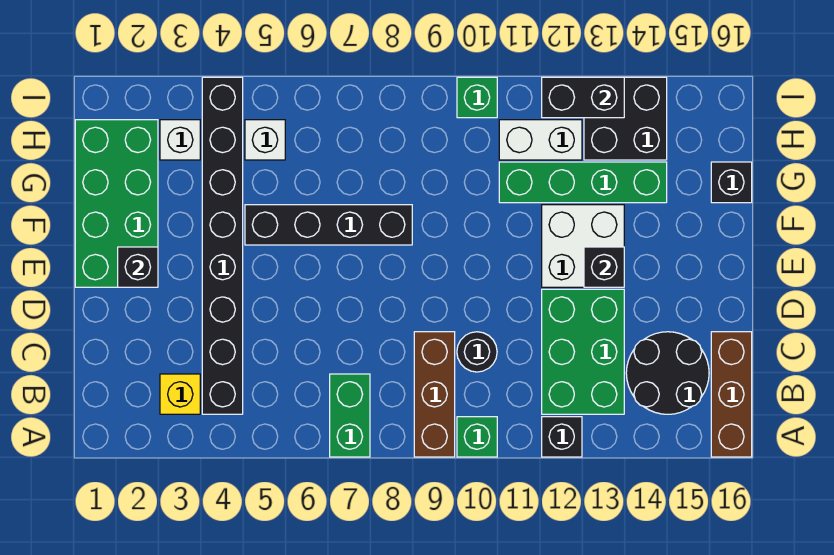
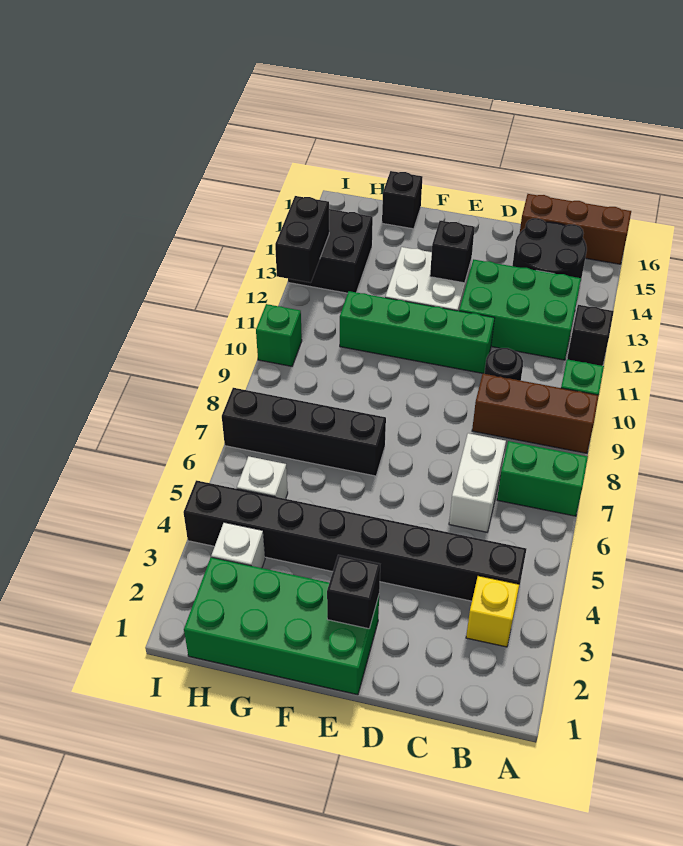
black brick F5:F8 level 1 -> black brick F7:I7 level 1
green brick G11:G14 level 1 -> green brick D11:G11 level 1
white brick H11:H12 level 1 -> white brick C6:C7 level 1

